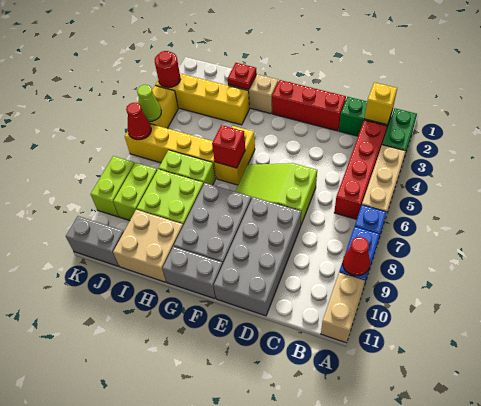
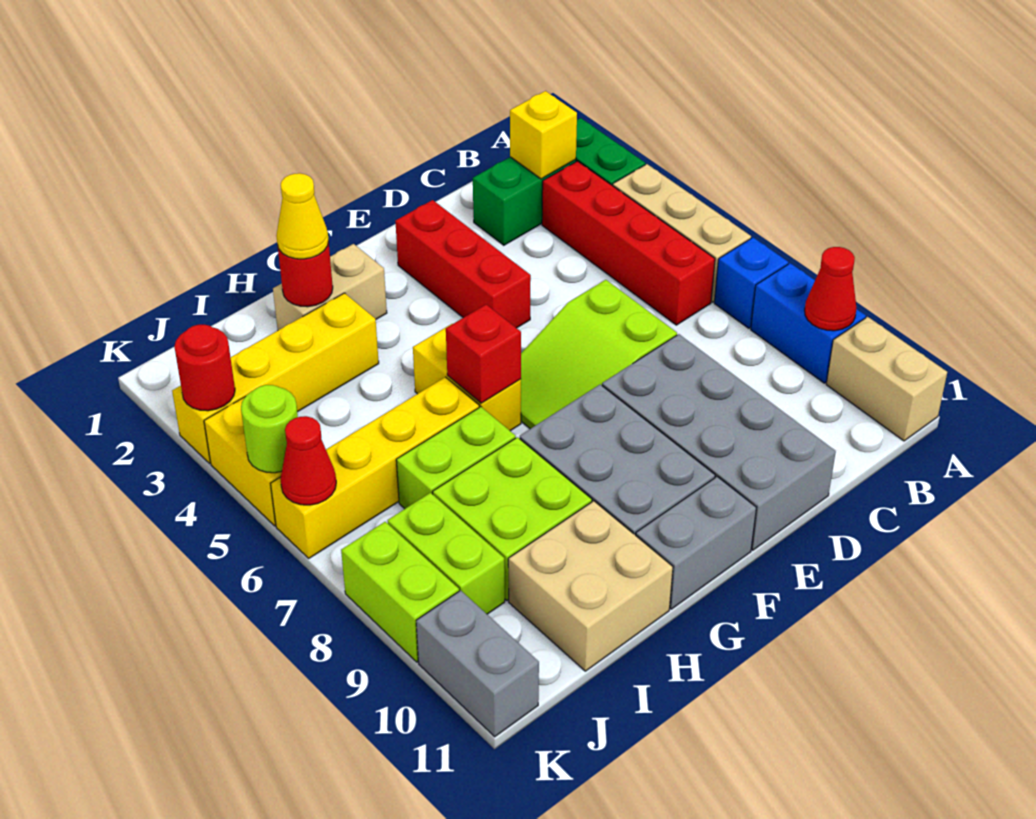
red brick D2:F2 level 1 -> red brick E2:E4 level 1
red plate H2 level 2 -> red round brick H2 level 2
none -> yellow cone H2 level 3
grey brick J11:K11 level 1 -> grey brick K10:K11 level 1
lime cone K5 level 2 -> lime round brick K5 level 2

